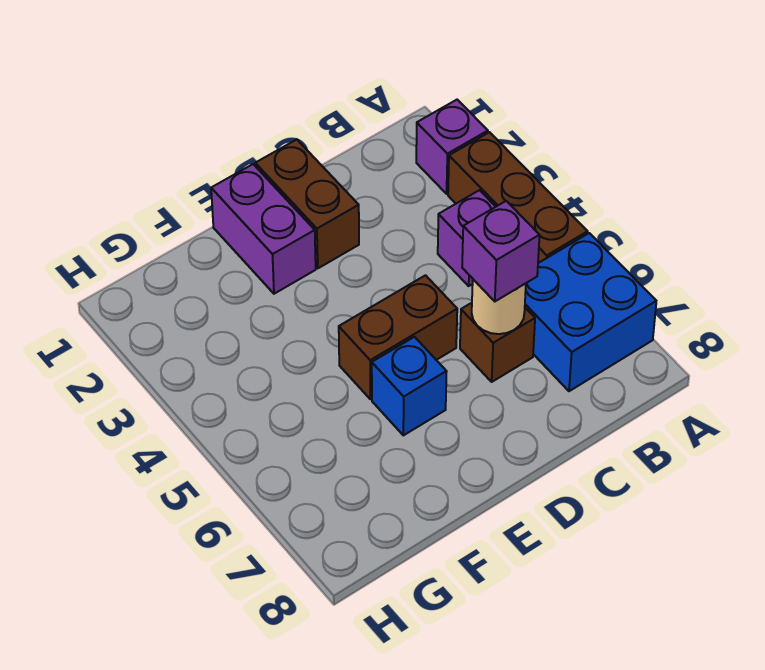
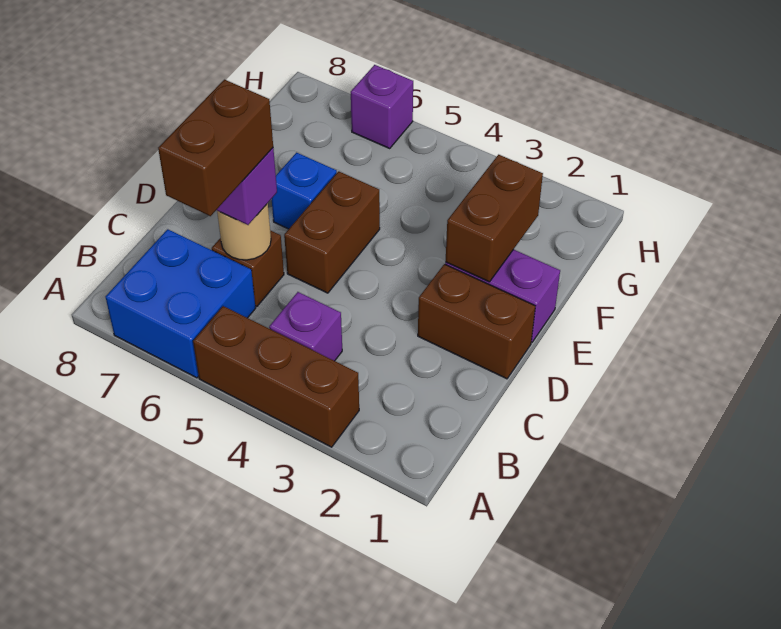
purple brick A2 level 1 -> purple brick H6 level 1
none -> brown brick B6:C6 level 4
none -> brown brick E2:F2 level 2

